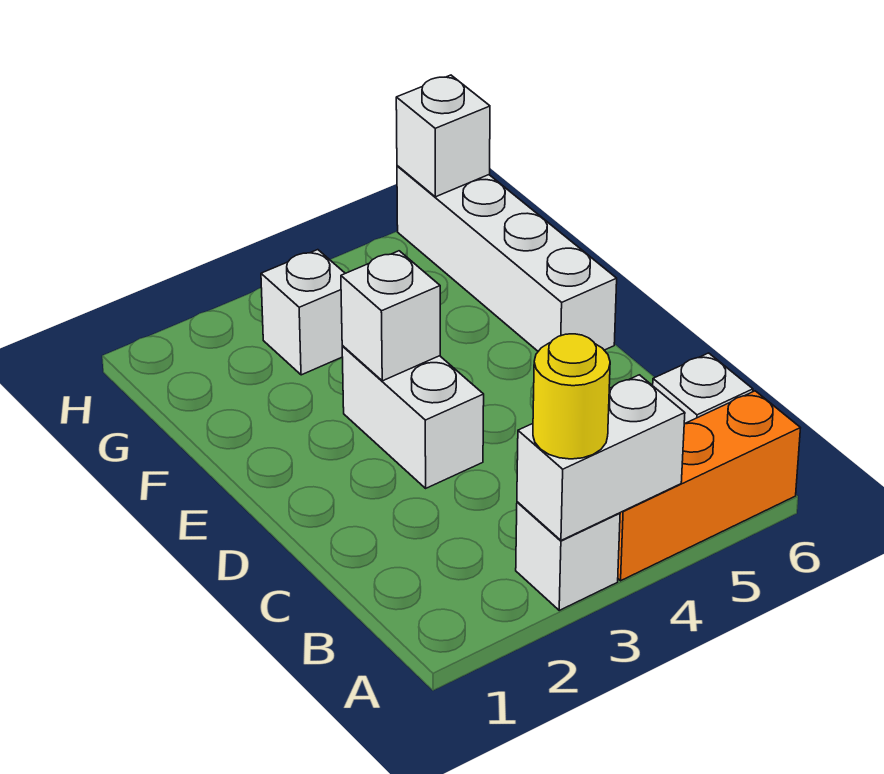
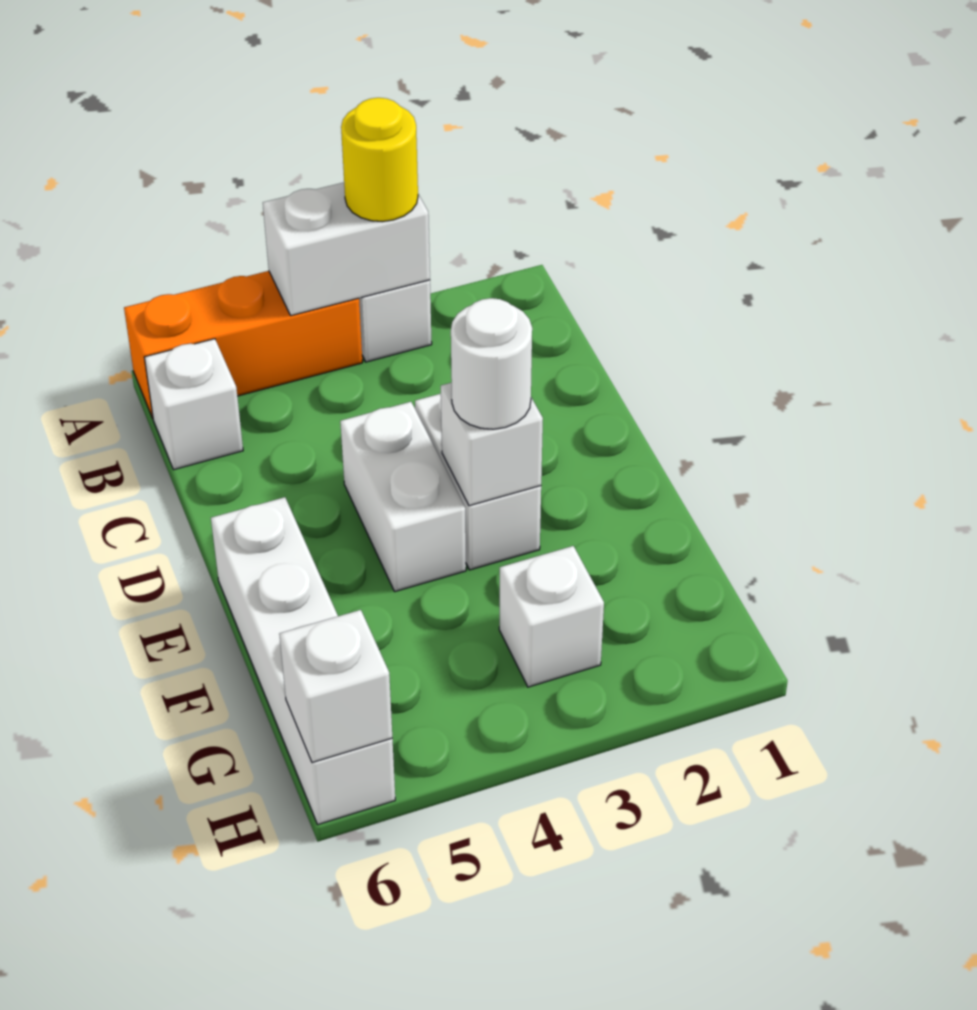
none -> white brick D4:E4 level 1
none -> white round brick E3 level 3

